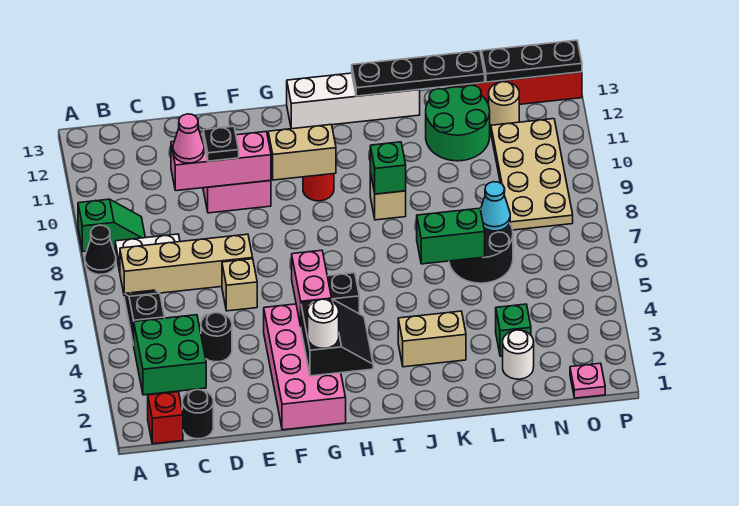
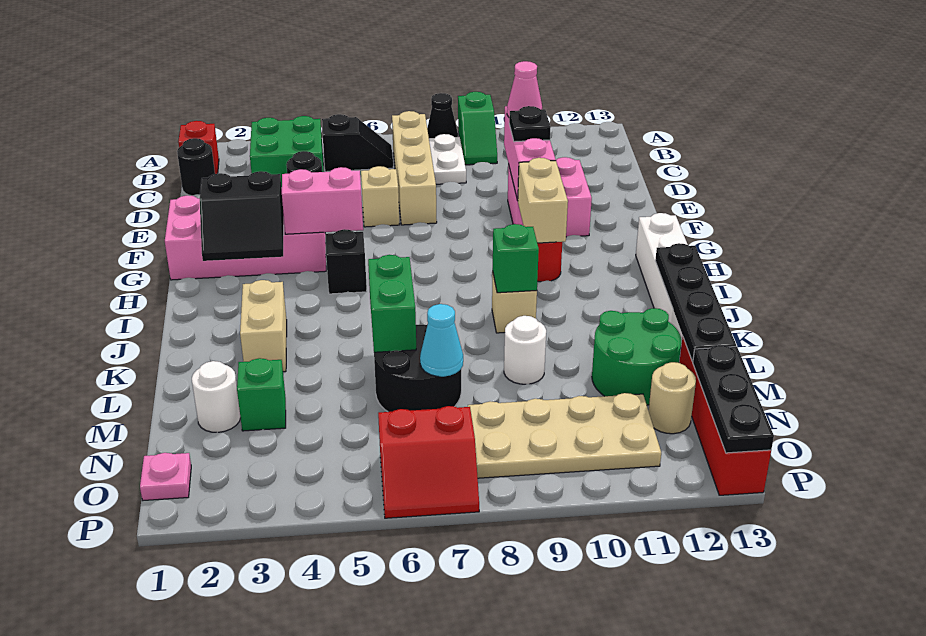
white round brick G2 level 3 -> white round brick L9 level 1
none -> red slope O6:P7 level 1 top O

